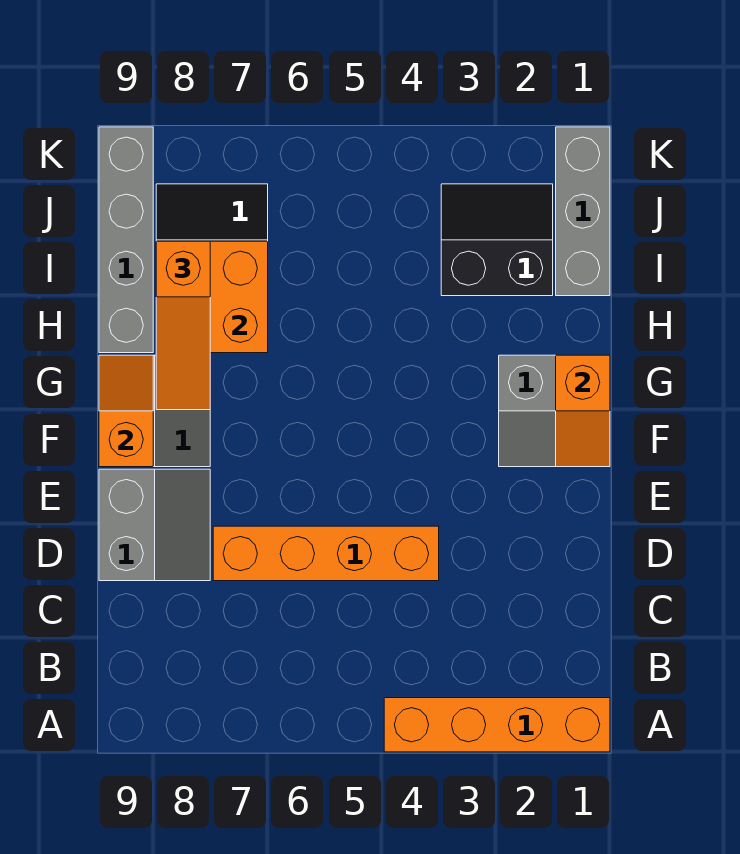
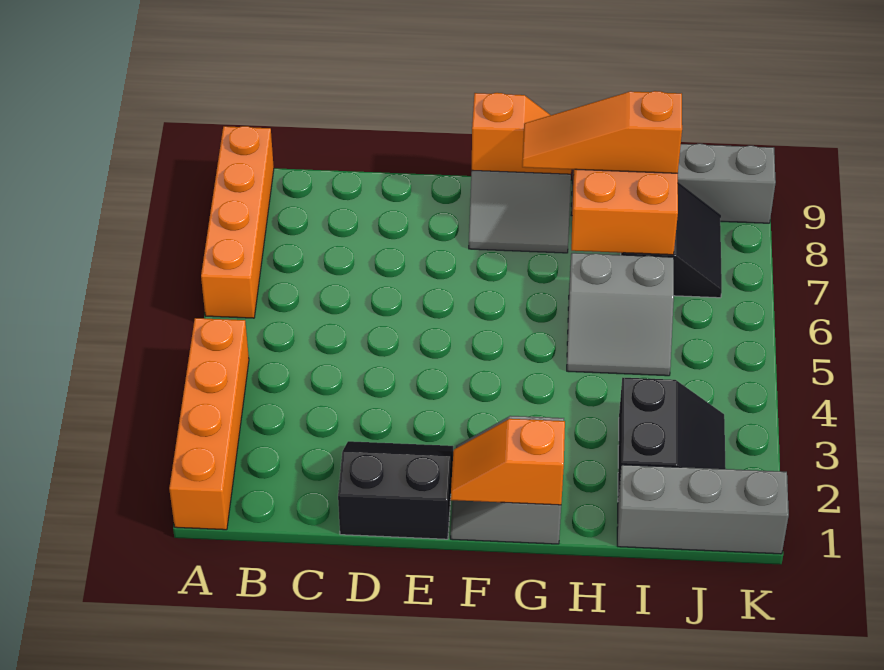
none -> black slope D1:E2 level 1 top 1
orange brick D4:D7 level 1 -> orange brick A6:A9 level 1
grey slope D8:E9 level 1 top 9 -> grey slope H5:I6 level 1 top 6

